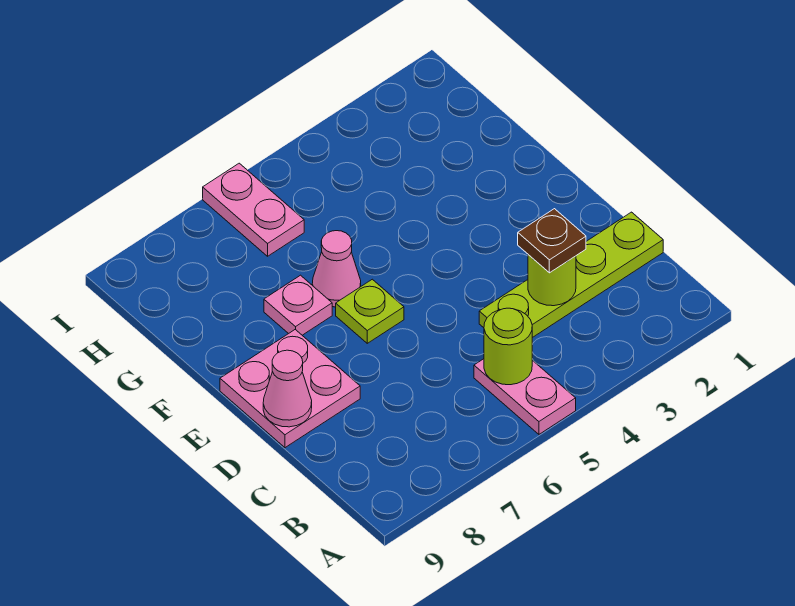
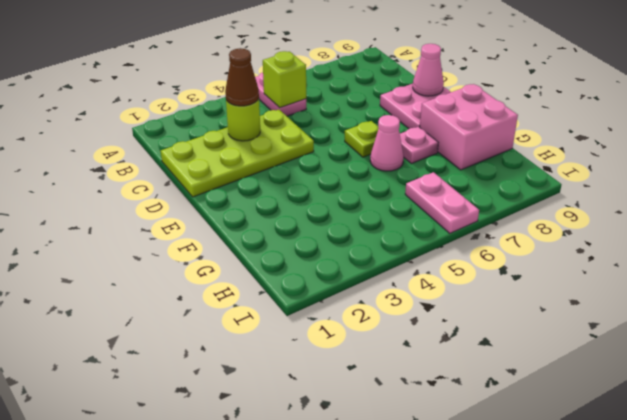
lime round brick B5 level 2 -> lime brick B5 level 2
lime plate C1:C4 level 1 -> lime plate C1:D4 level 1
brown plate C3 level 3 -> brown cone C3 level 3
none -> pink brick F8:G9 level 1

